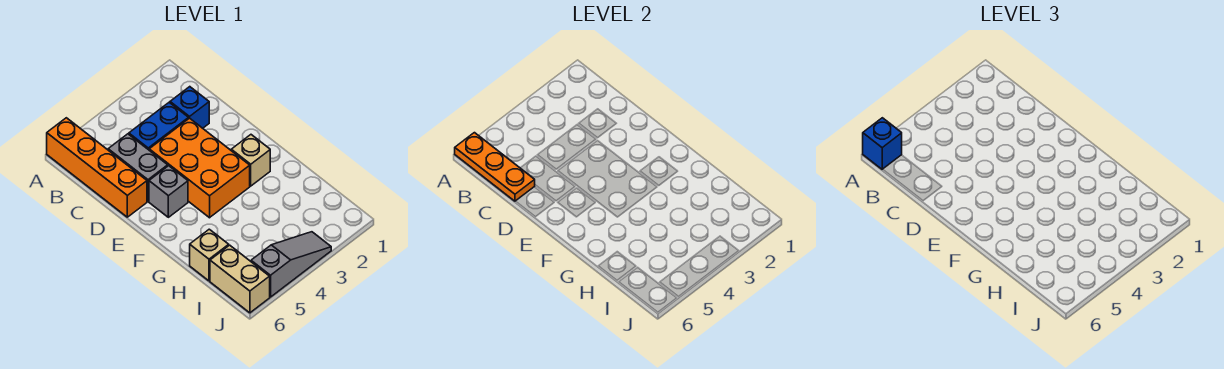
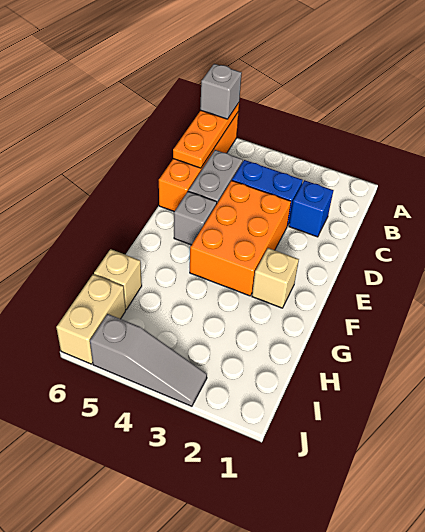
blue brick A6 level 3 -> grey brick A6 level 3

